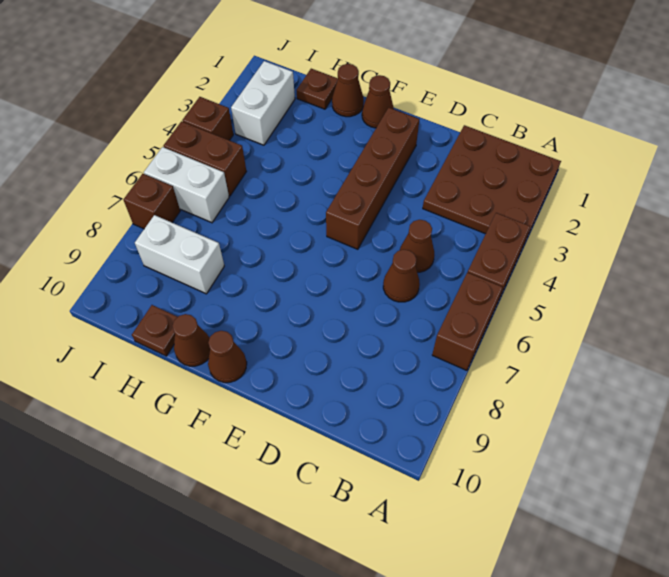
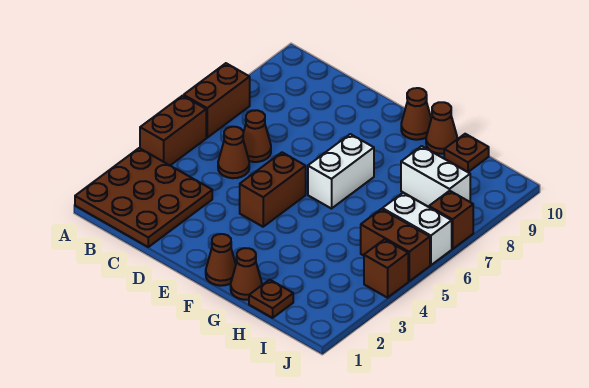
brown brick E2:E5 level 1 -> brown brick E4:E5 level 1
white brick I2:I3 level 1 -> white brick F6:F7 level 1

